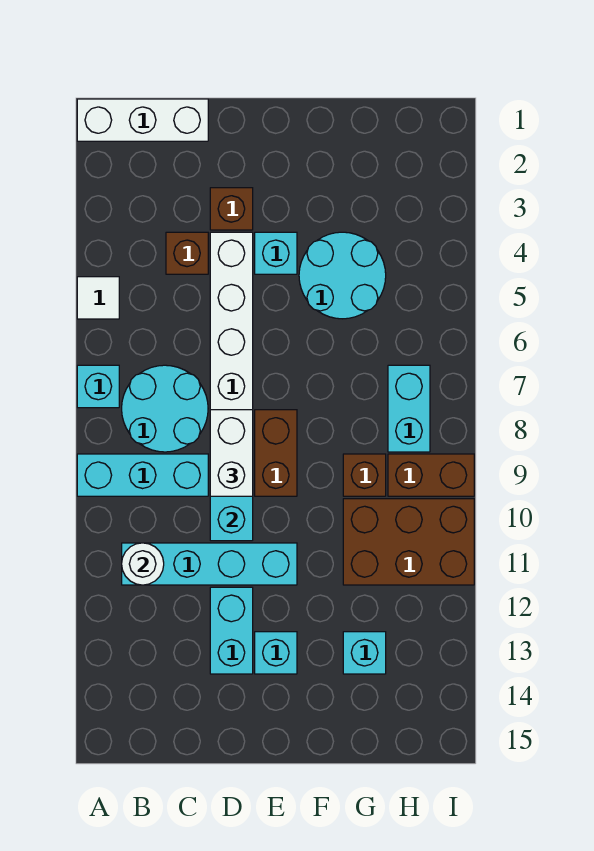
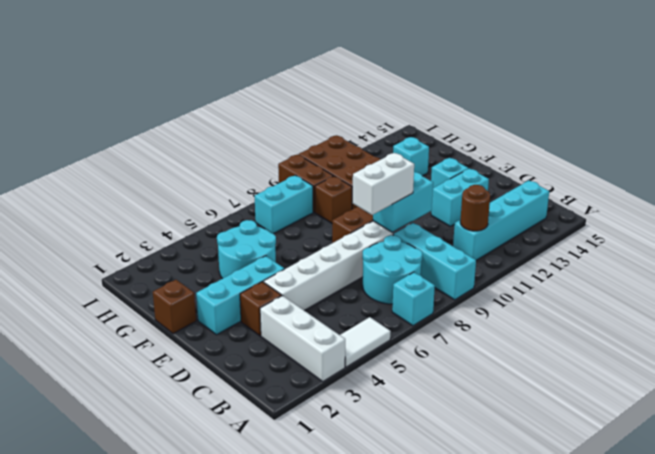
white brick A1:C1 level 1 -> white brick A3:C3 level 1
white tile A5 level 1 -> white tile A4:A5 level 1
cyan brick B11:E11 level 1 -> cyan brick B11:B14 level 1
white round brick B11 level 2 -> brown round brick B11 level 2
brown brick C4 level 1 -> brown brick F1 level 1
cyan brick E4 level 1 -> cyan brick E2:E4 level 1

